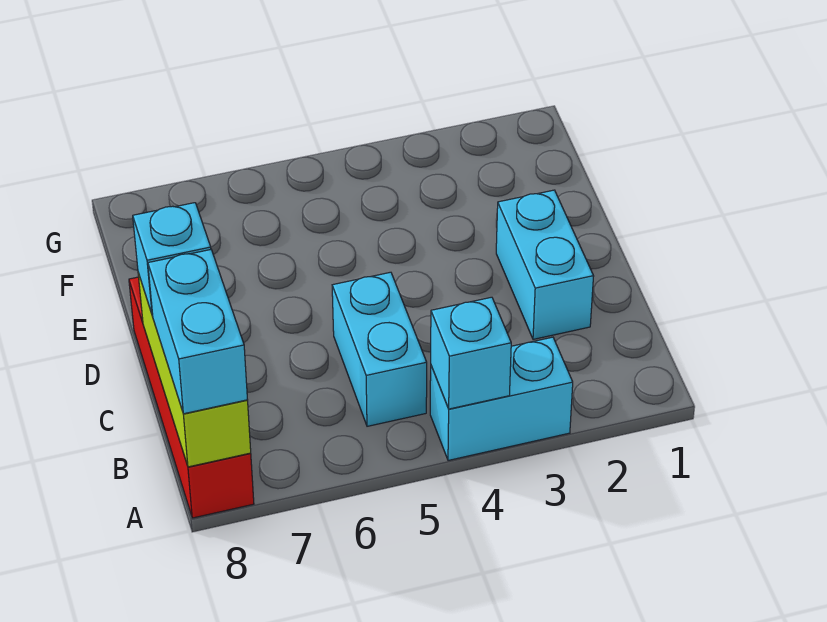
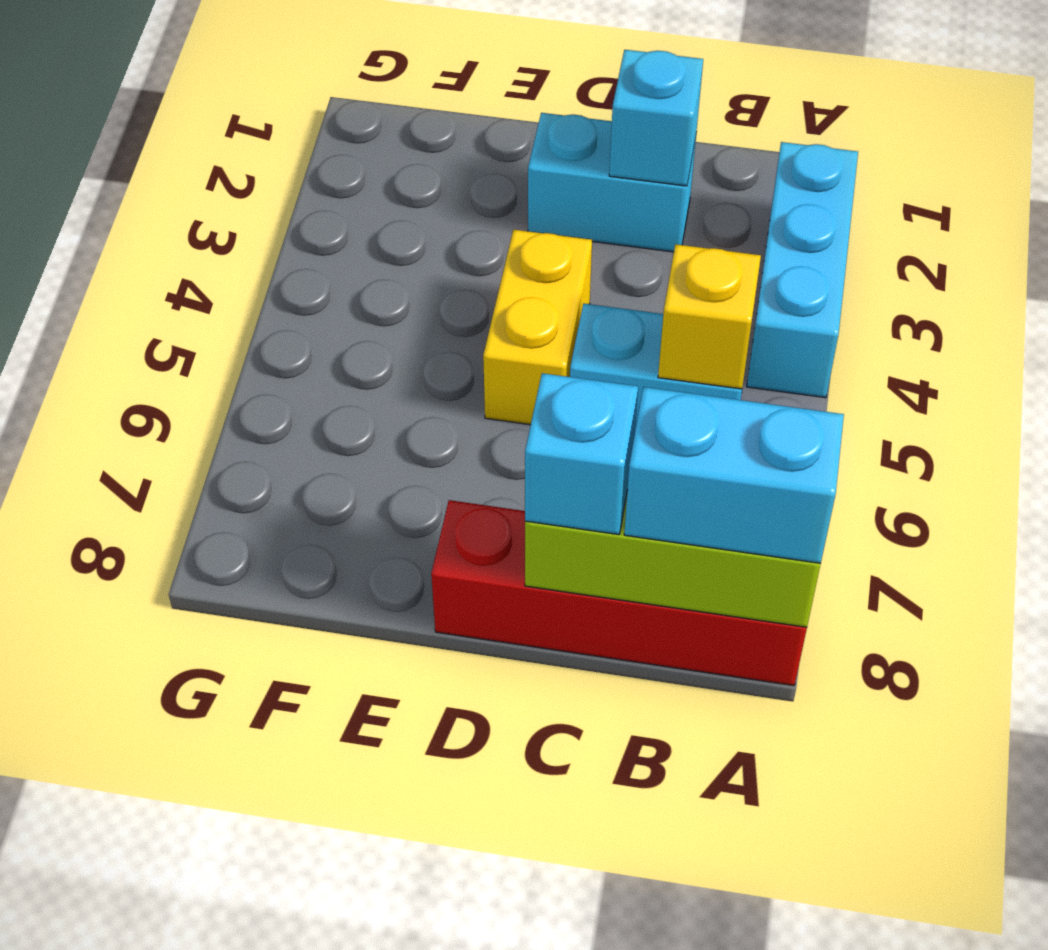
cyan brick A3:A4 level 1 -> cyan brick A2:A4 level 1
cyan brick A4 level 2 -> cyan brick C2 level 2
none -> yellow brick B5 level 2
none -> yellow brick D4:D5 level 1

